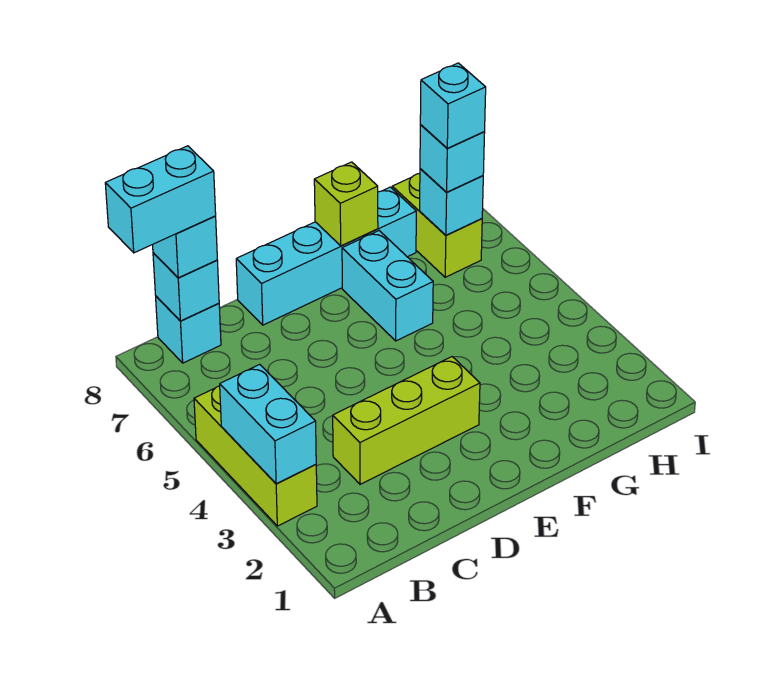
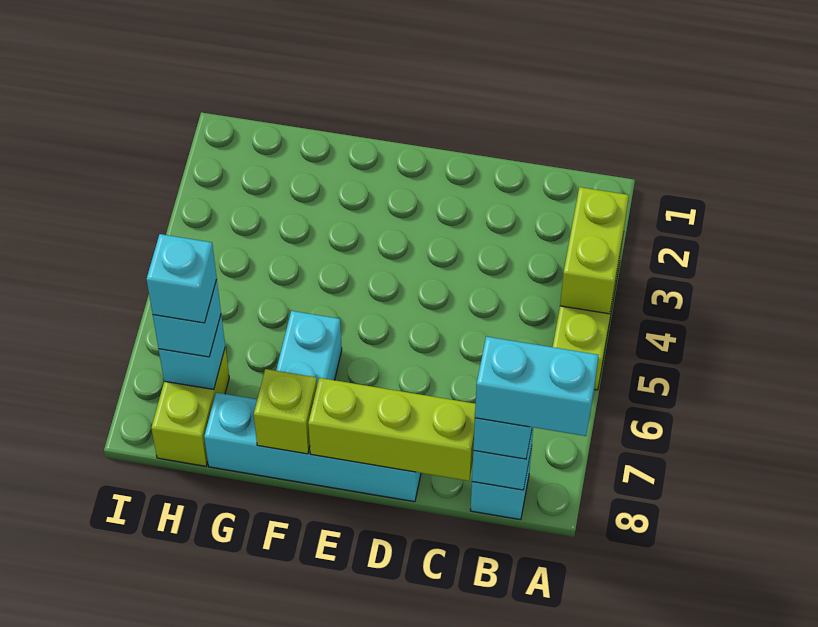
cyan brick A3:A4 level 2 -> lime brick A3:A4 level 2
lime brick C3:E3 level 1 -> lime brick C8:E8 level 2

